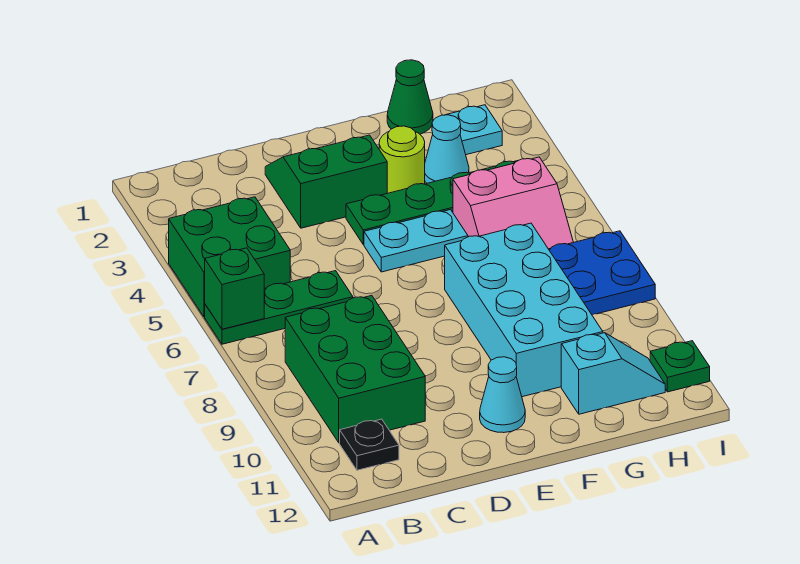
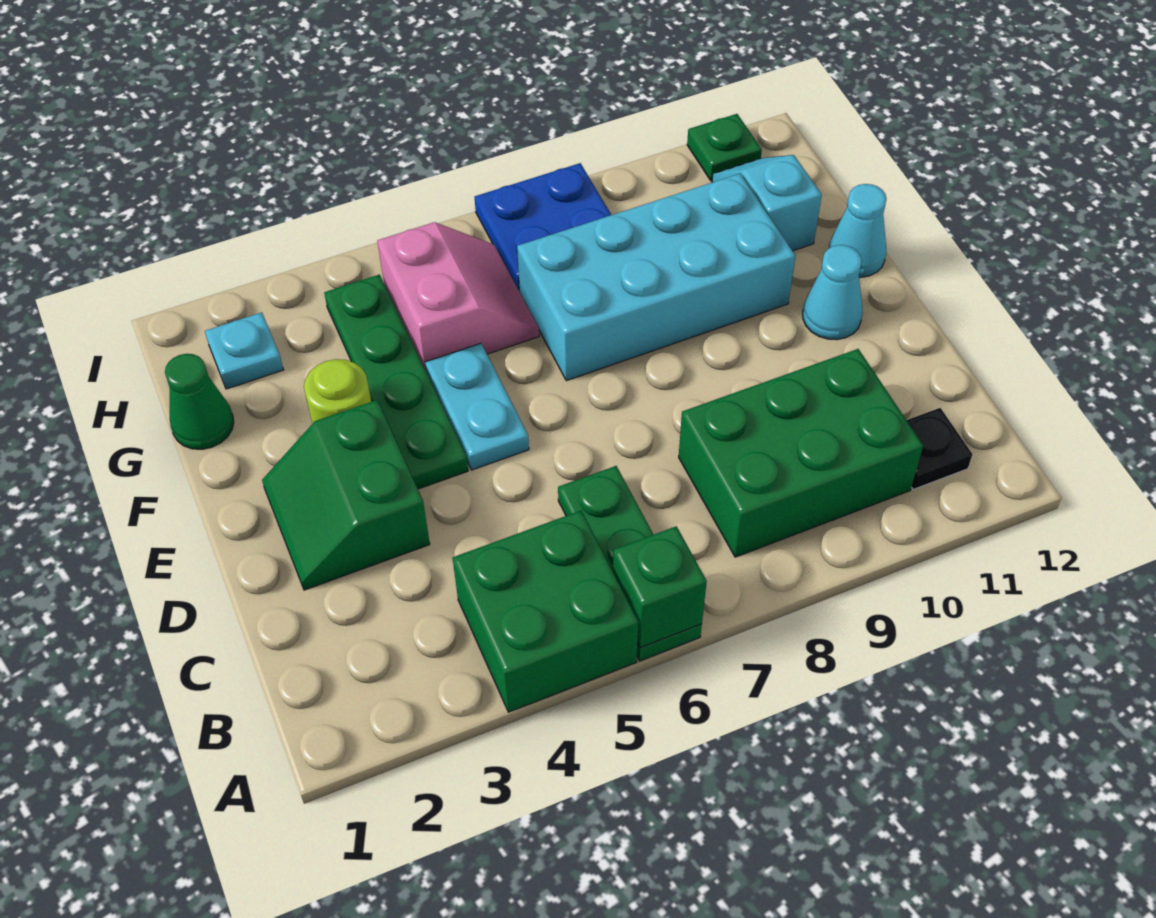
cyan cone G3 level 1 -> cyan cone F12 level 1

